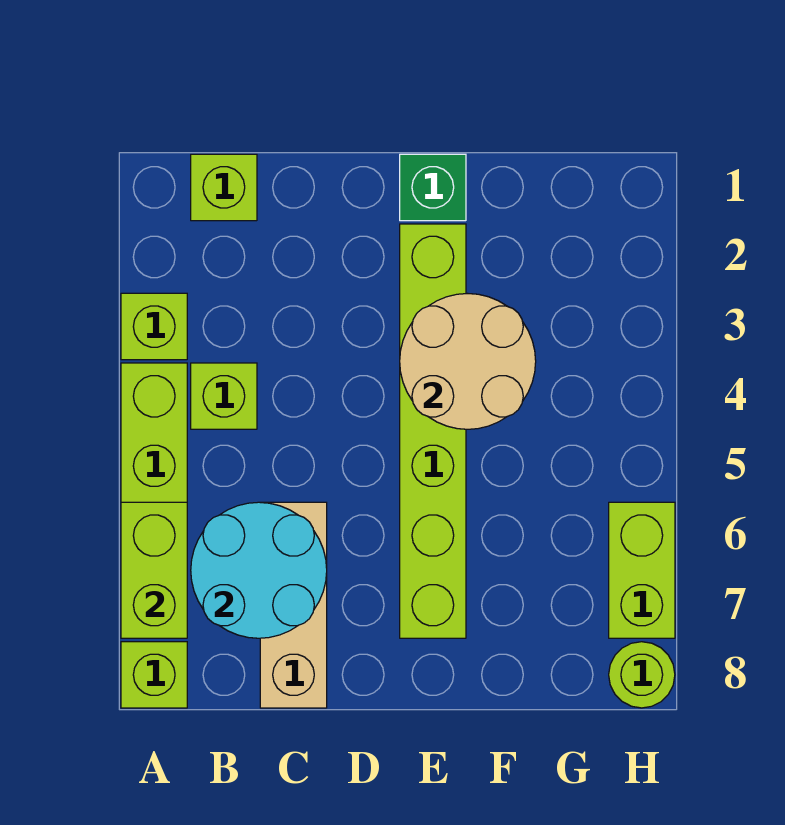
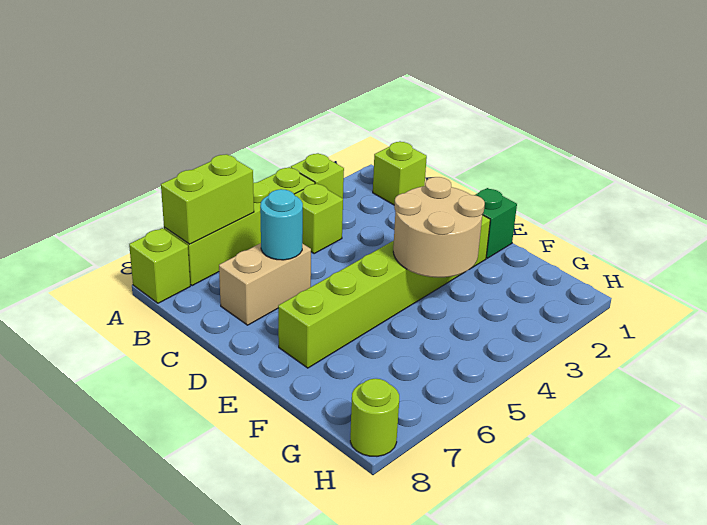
cyan round brick B6:C7 level 2 -> cyan round brick C6 level 2
tan brick C6:C8 level 1 -> tan brick C6:C7 level 1
lime brick H6:H7 level 1 -> none

